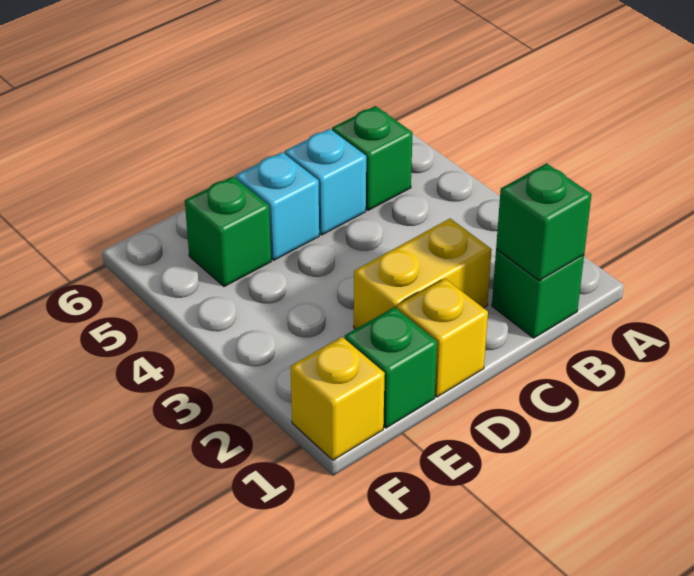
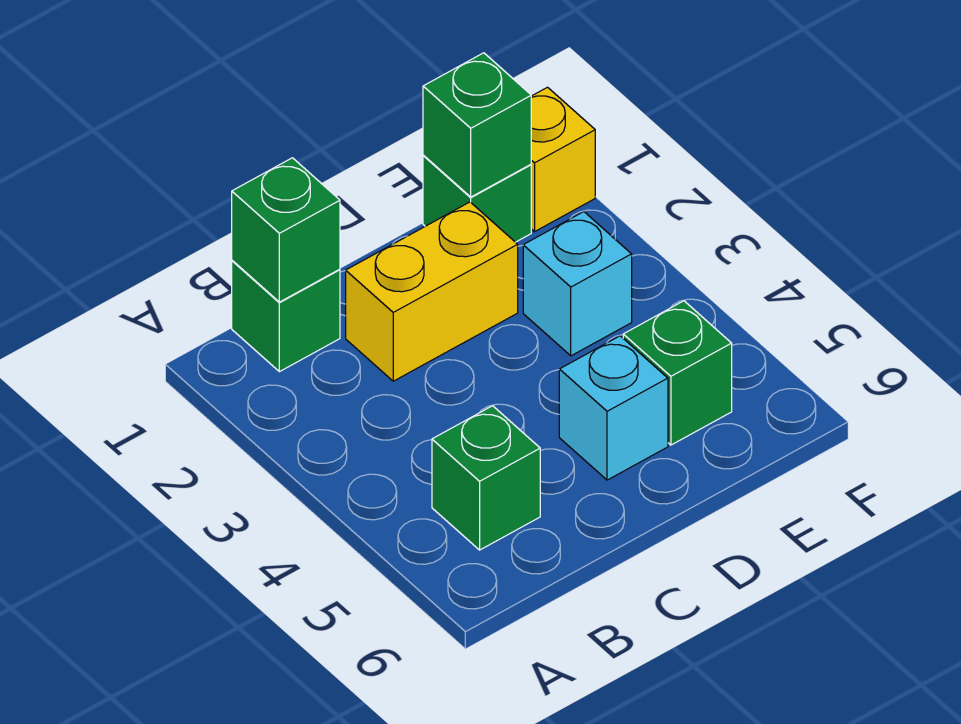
cyan brick C5 level 1 -> cyan brick E3 level 1
yellow brick D1 level 1 -> none
none -> green brick E1 level 2

